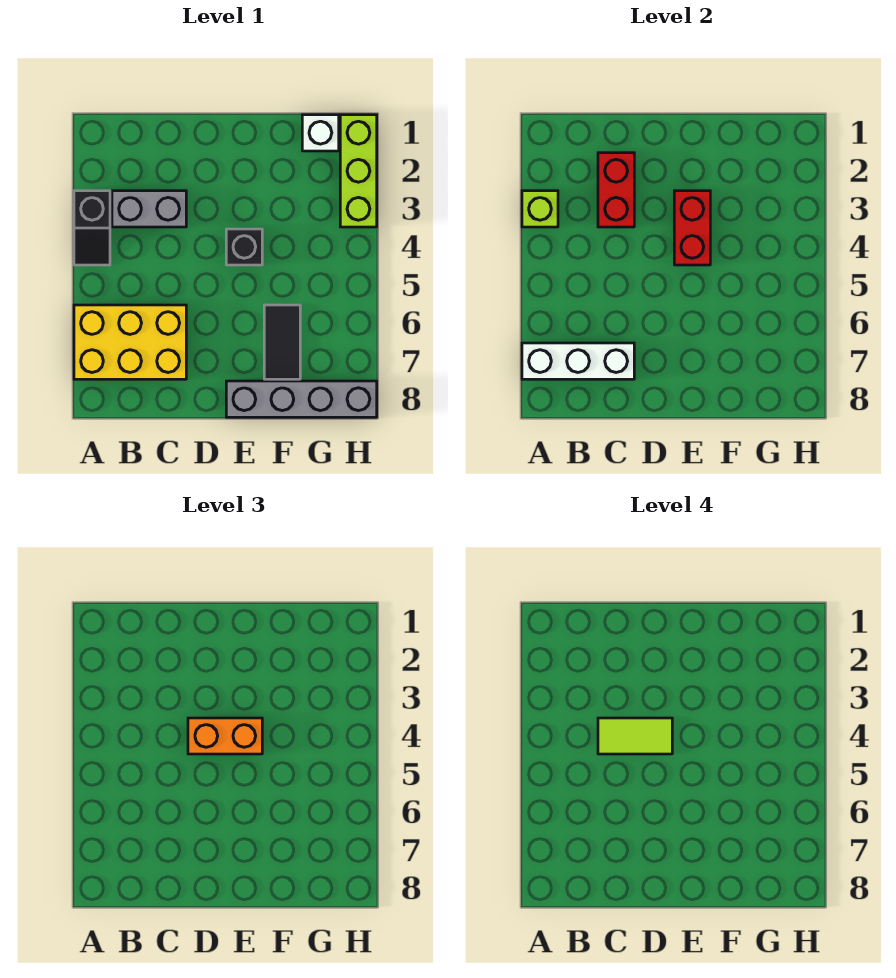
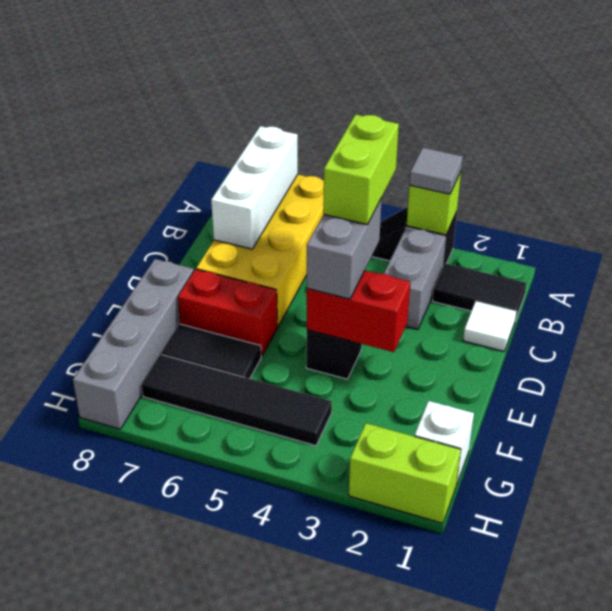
none -> grey tile A3 level 3
yellow brick A6:C7 level 1 -> yellow brick A6:D7 level 1
none -> black tile B1:B2 level 1
none -> white tile C1 level 1
red brick C2:C3 level 2 -> red brick E6:E7 level 1
lime tile C4:D4 level 4 -> lime brick C4:D4 level 4
orange brick D4:E4 level 3 -> grey brick D4:E4 level 3
none -> black tile G4:G7 level 1
lime brick H1:H3 level 1 -> lime brick H1:H2 level 1

